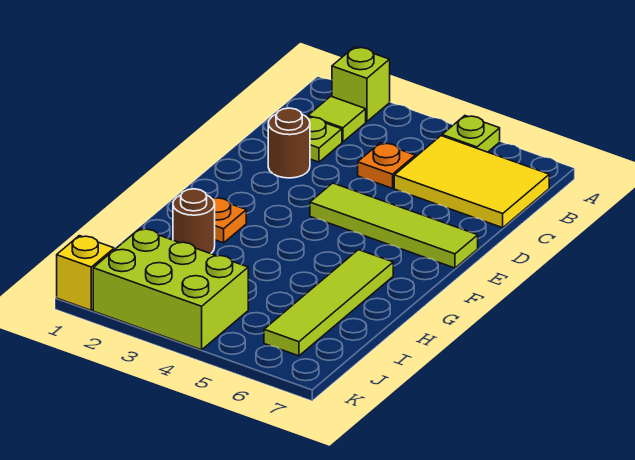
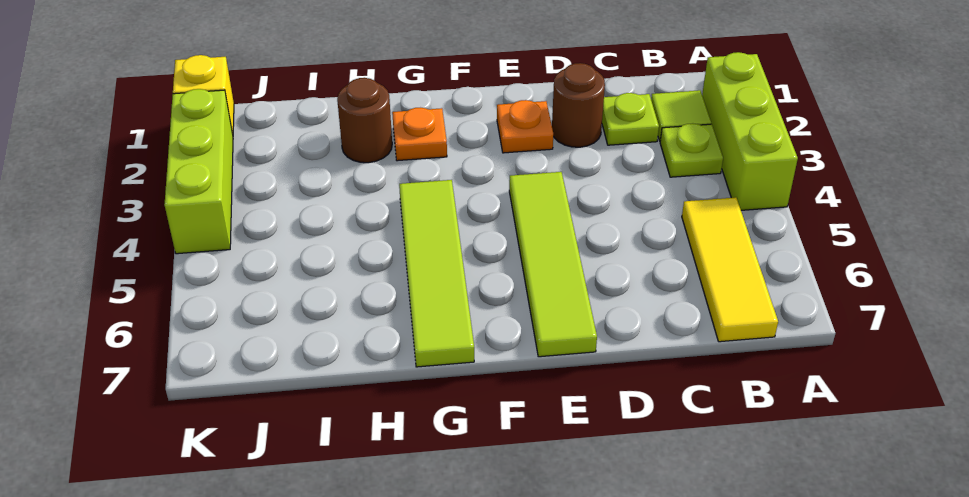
lime brick A2 level 1 -> lime brick A2:A4 level 1
lime plate A5 level 1 -> lime plate B3 level 1
yellow tile B5:C7 level 1 -> yellow tile B5:B7 level 1
orange plate C4 level 1 -> orange plate E2 level 1
lime tile G6:J6 level 1 -> lime tile G4:G7 level 1
lime brick J2:K4 level 1 -> lime brick K2:K4 level 1

